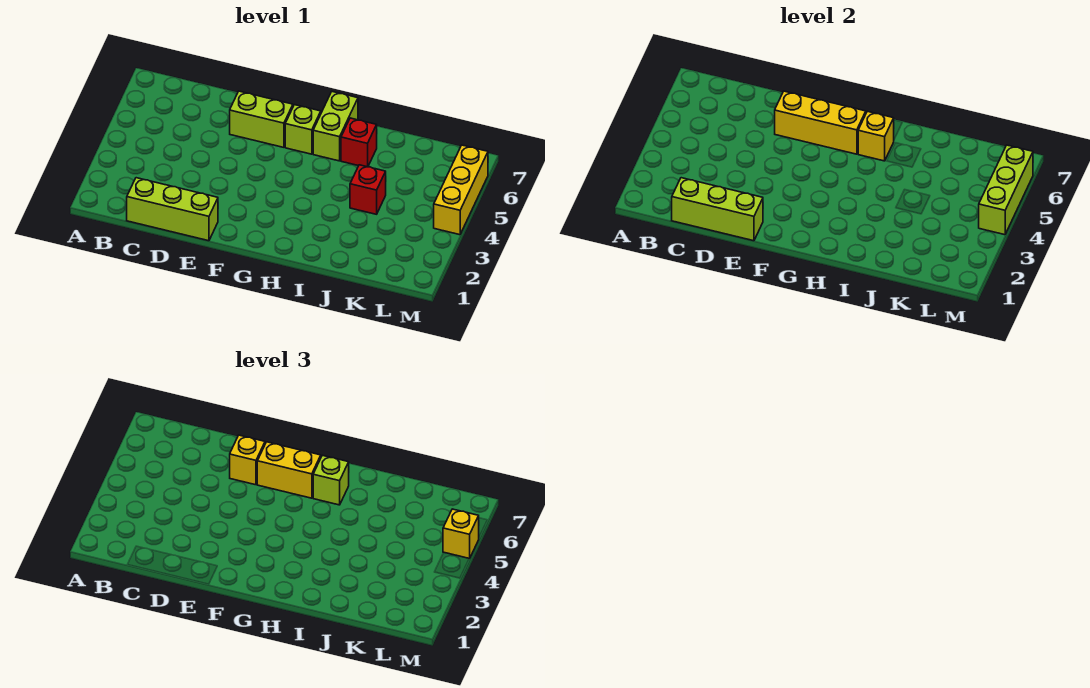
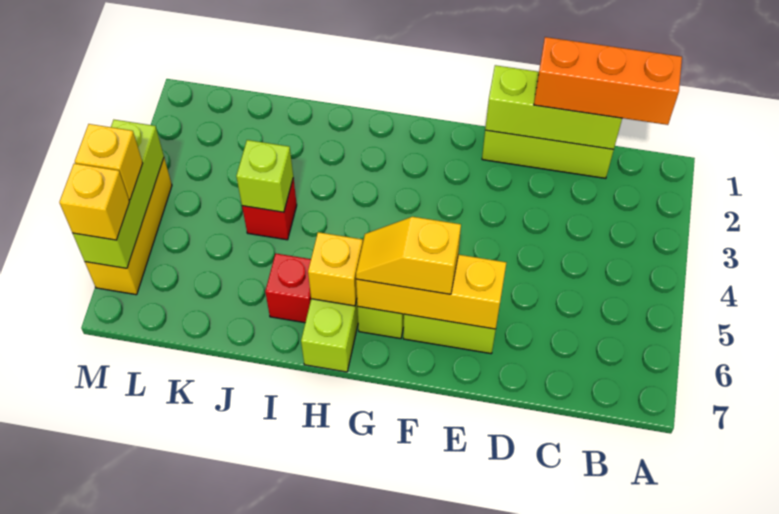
none -> orange brick B1:D1 level 3
yellow brick E6 level 3 -> yellow brick M6 level 3
yellow brick F6:G6 level 3 -> yellow slope F6:G6 level 3 top F
lime brick H6 level 3 -> lime brick J4 level 2

